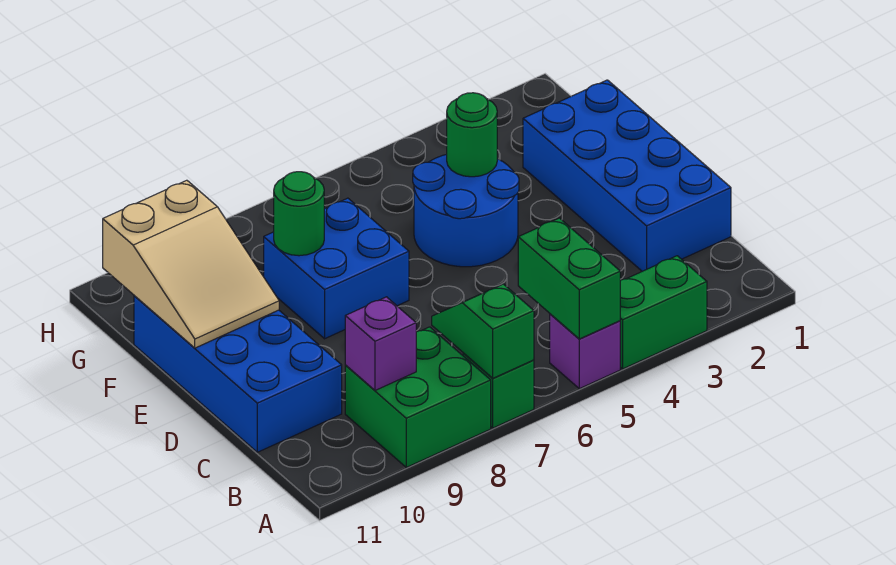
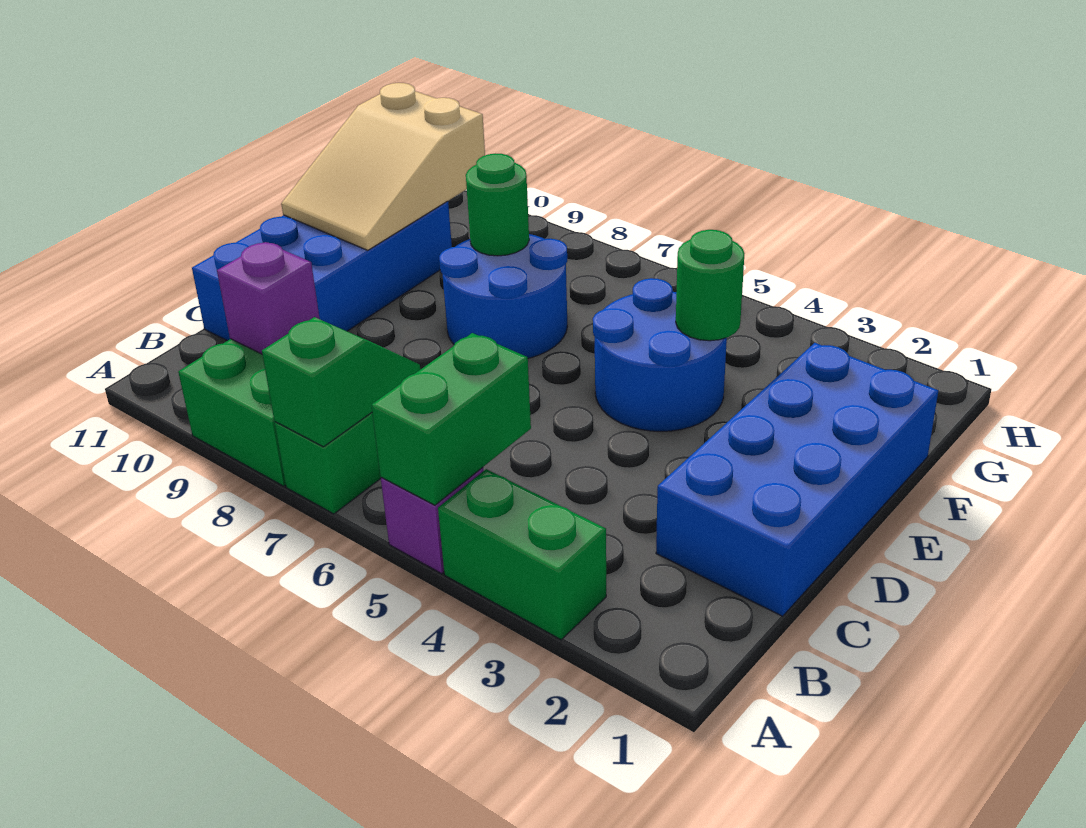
blue brick E7:F8 level 1 -> blue round brick E7:F8 level 1

